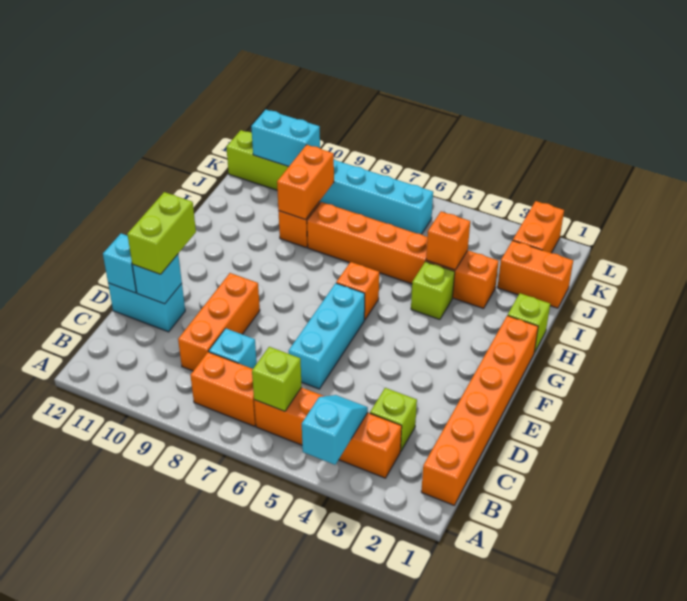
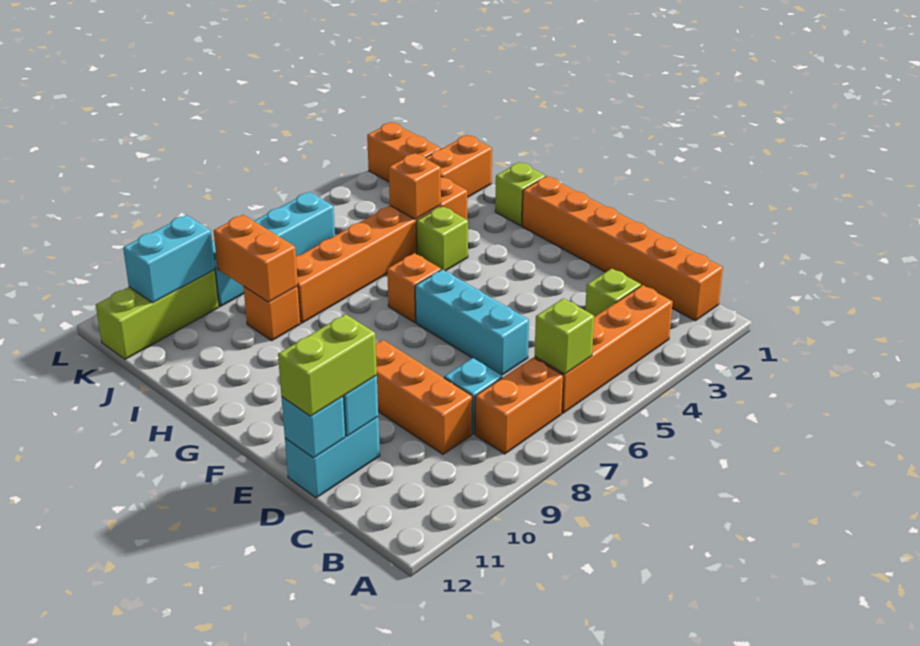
cyan slope A4:B4 level 2 top A -> none
lime brick D11:E11 level 3 -> lime brick D11:D12 level 3

